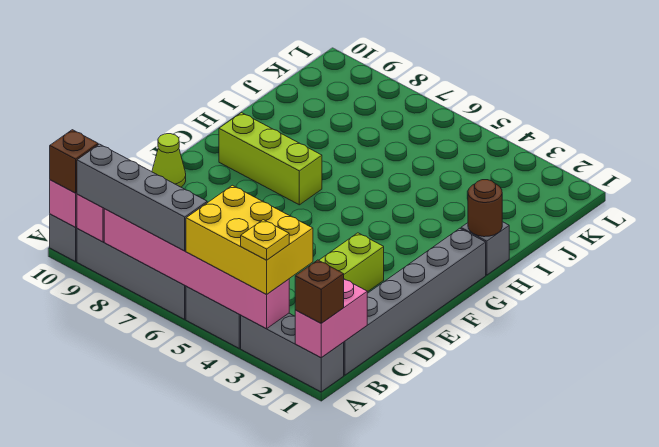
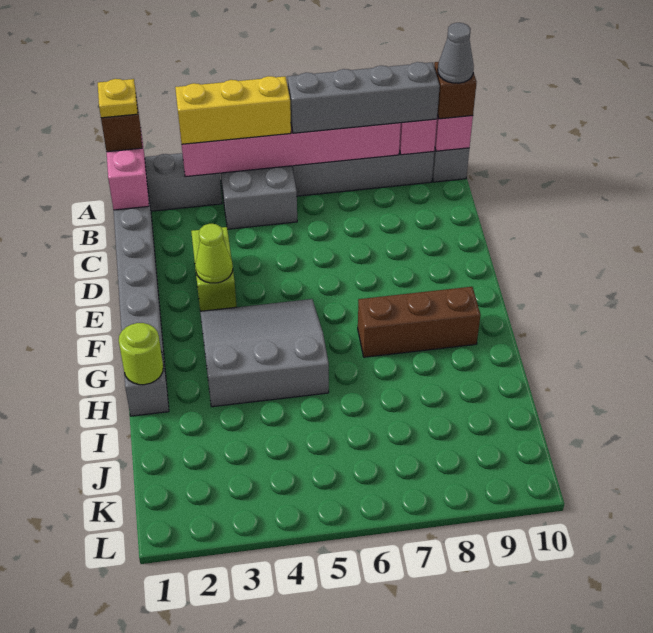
yellow brick A3:B5 level 3 -> yellow brick A3:A5 level 3
yellow plate A3 level 4 -> yellow plate A1 level 4
none -> grey cone A10 level 4
lime cone E10 level 1 -> lime cone E3 level 2
none -> grey slope F3:H5 level 1 top H
lime brick G7:G9 level 1 -> brown brick G7:G9 level 1
brown round brick H1 level 2 -> lime round brick H1 level 2

